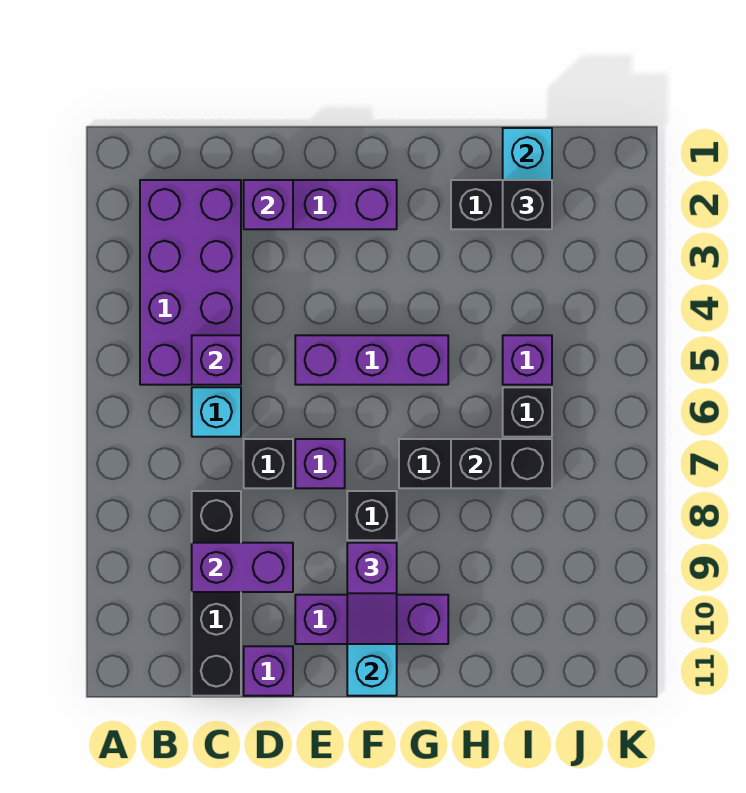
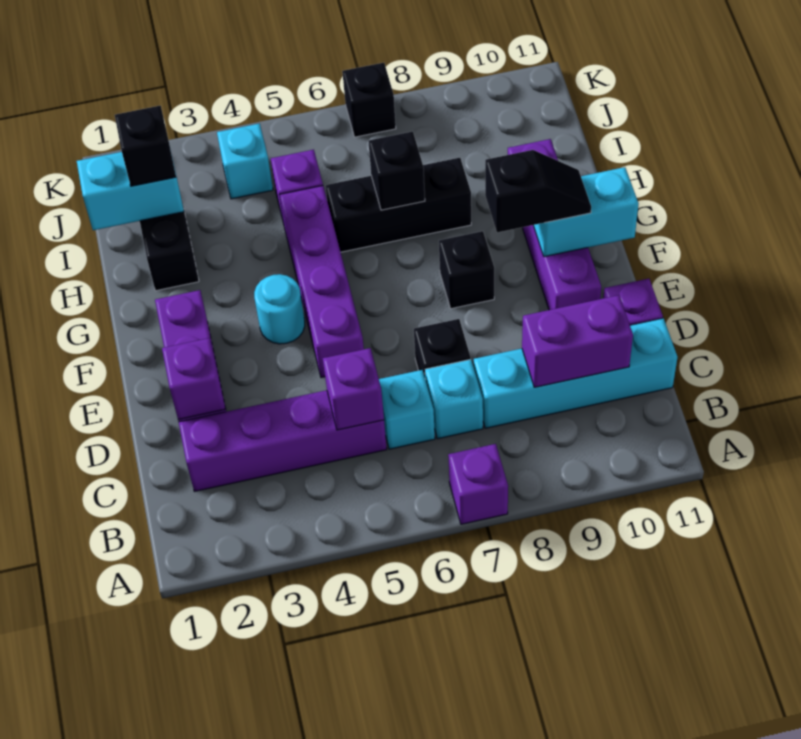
purple brick B2:C5 level 1 -> purple brick C2:C5 level 1
none -> cyan brick C7 level 1
black brick C8:C11 level 1 -> cyan brick C8:C11 level 1
purple brick C9:D9 level 2 -> purple brick C9:C10 level 2
purple brick E5:G5 level 1 -> purple brick E5:H5 level 1
purple brick E7 level 1 -> purple brick A7 level 1
purple brick E10:G10 level 1 -> purple brick E10:H10 level 1
none -> cyan round brick F4 level 1
purple slope F9:F10 level 3 top 9 -> black slope F9:F10 level 3 top 9
black brick G7:I7 level 1 -> black brick H6:H8 level 1
black brick I6 level 1 -> black brick K7 level 1
none -> cyan brick J4 level 1

